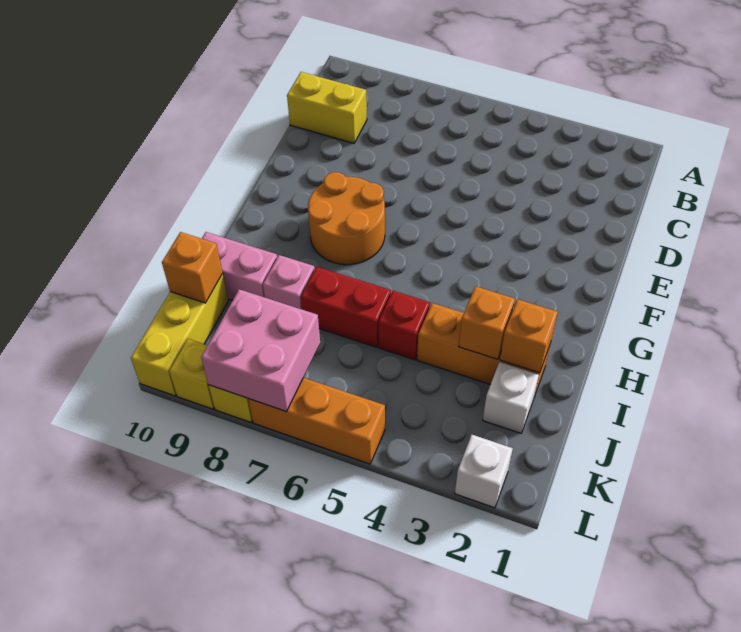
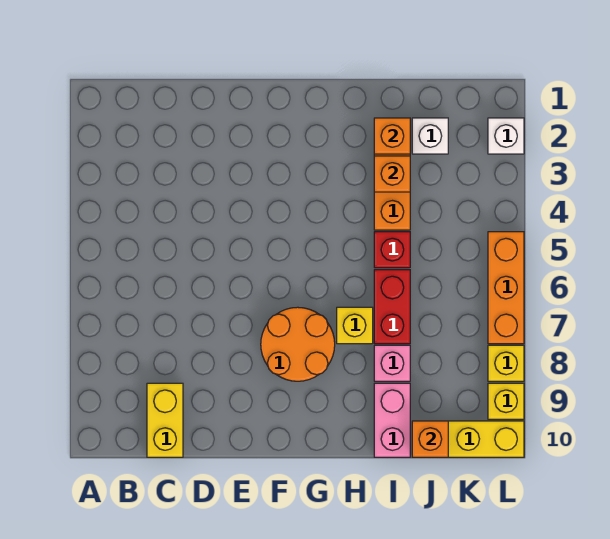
none -> yellow brick H7 level 1
pink brick K7:L8 level 2 -> none

